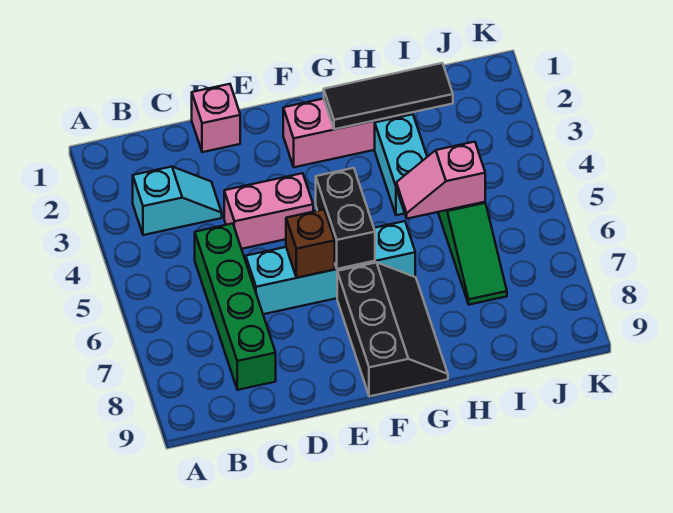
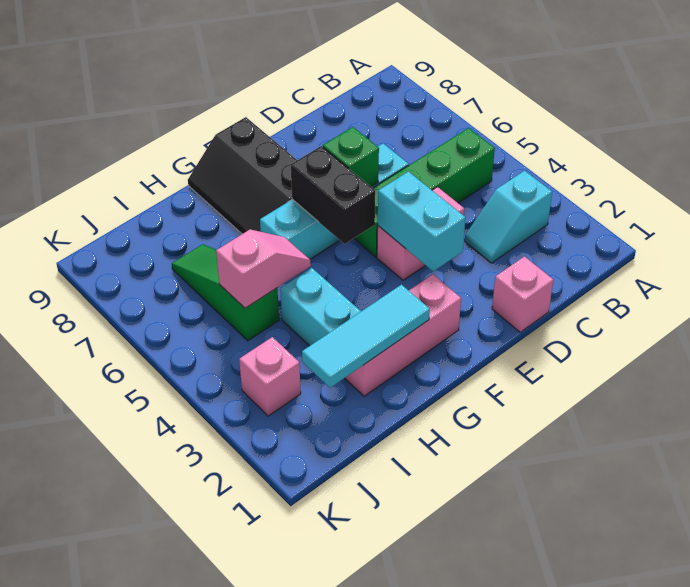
green brick C5:C8 level 1 -> green brick B5:E5 level 1
none -> cyan brick E3:E4 level 2
brown brick E6 level 2 -> green brick E6 level 2
black tile G2:I2 level 2 -> cyan tile G2:I2 level 2
none -> pink brick J3 level 1

